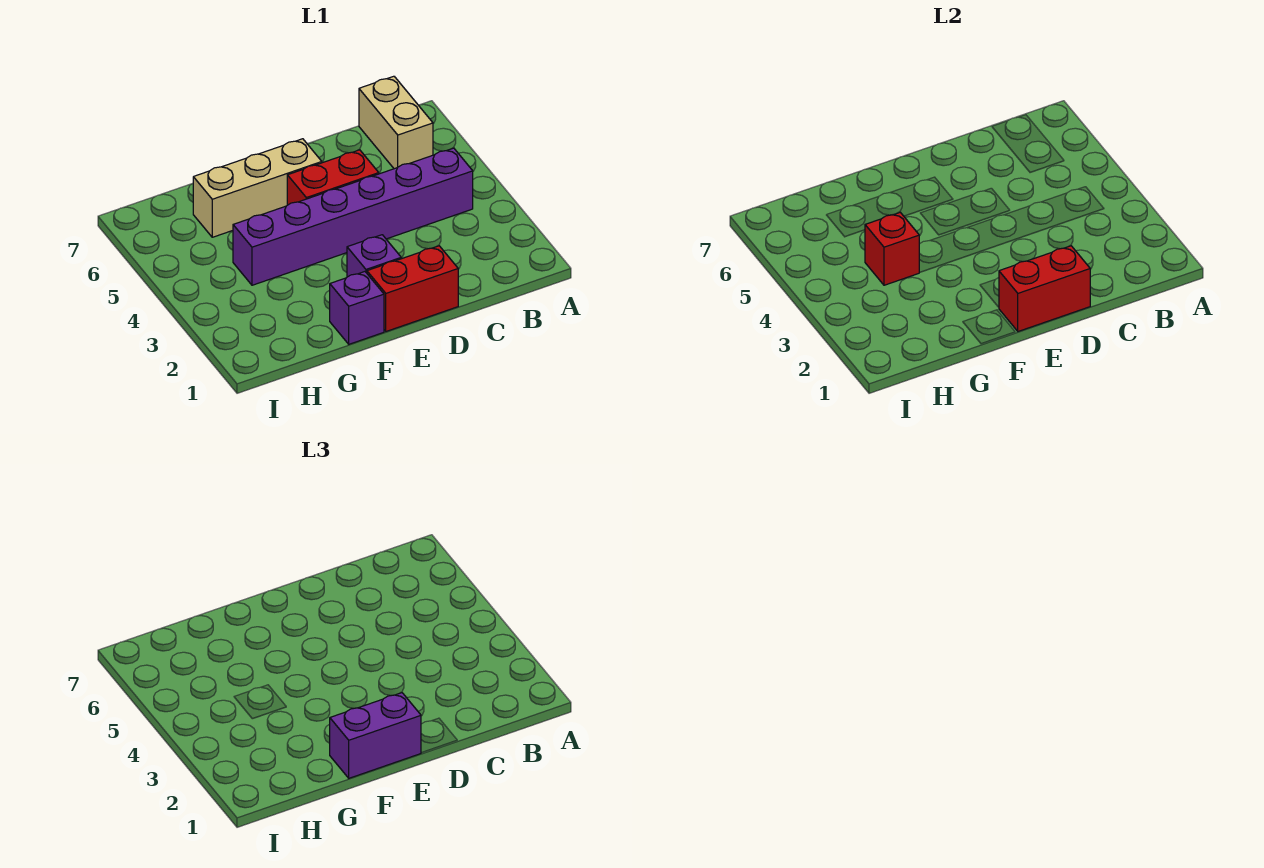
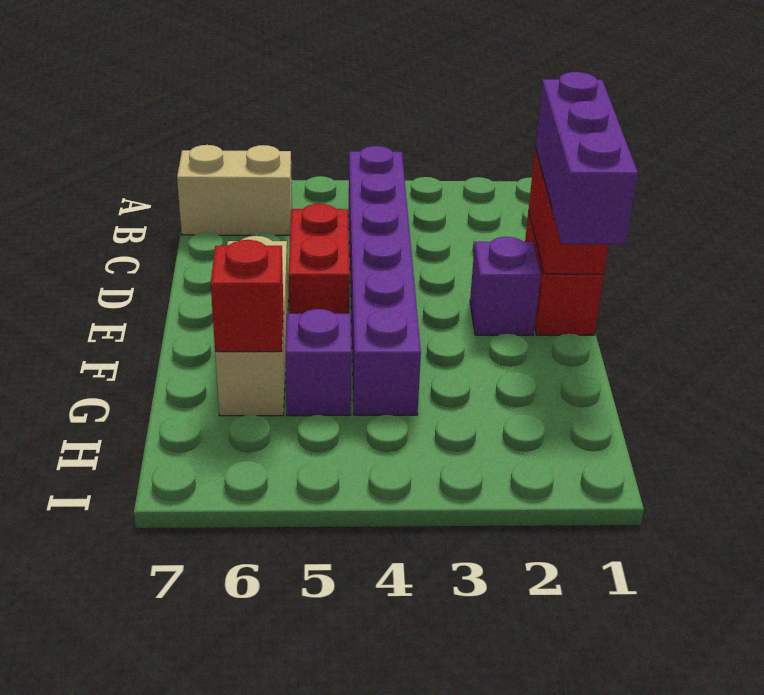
purple brick E1:F1 level 3 -> purple brick D1:F1 level 3
purple brick F1 level 1 -> purple brick G5 level 1
red brick G4 level 2 -> red brick G6 level 2

